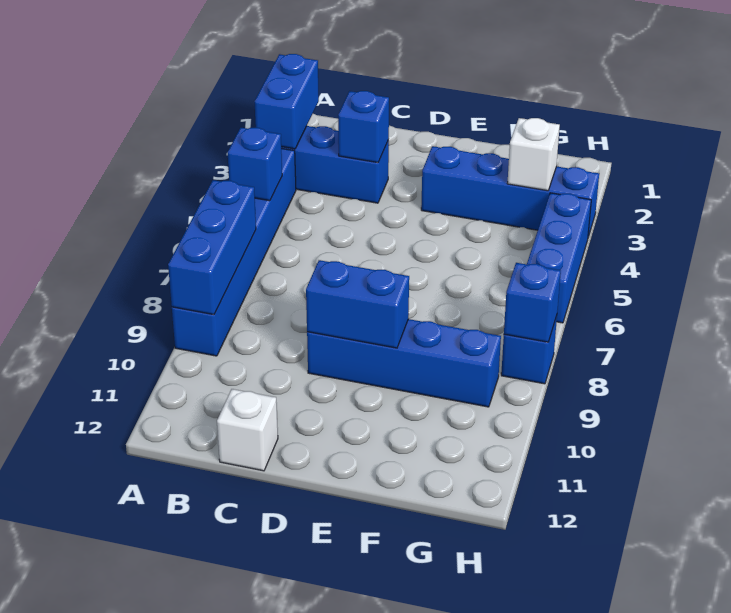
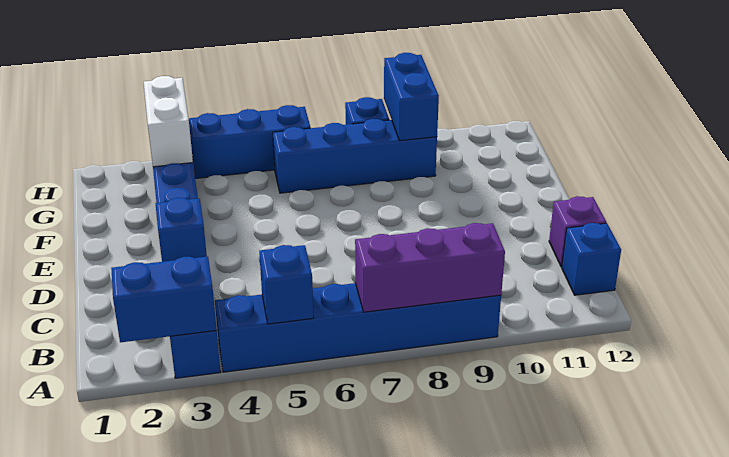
blue brick A7:A9 level 2 -> purple brick A7:A9 level 2
white brick C12 level 1 -> purple brick C12 level 1
blue brick D9:G9 level 1 -> blue brick G6:G9 level 1
blue brick D9:E9 level 2 -> blue brick G9:H9 level 2
white brick G3 level 2 -> white brick G3:H3 level 2
blue brick H8 level 2 -> blue brick B12 level 1

